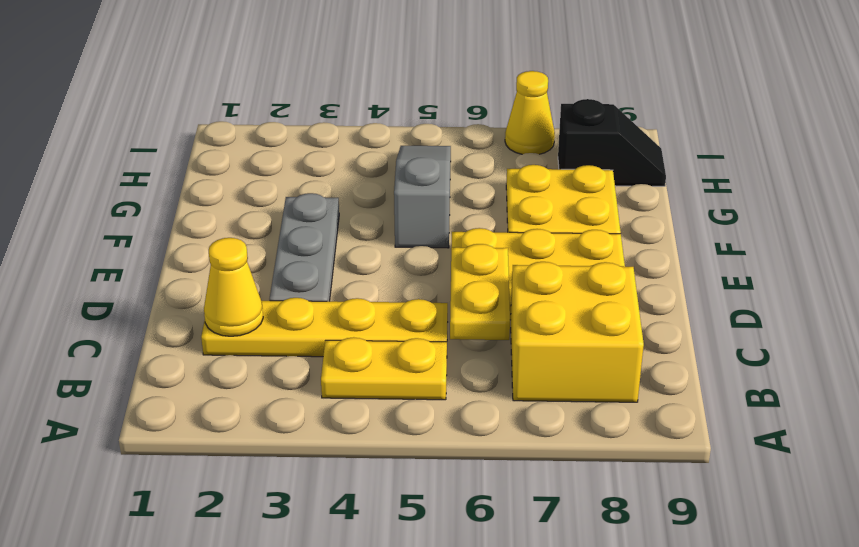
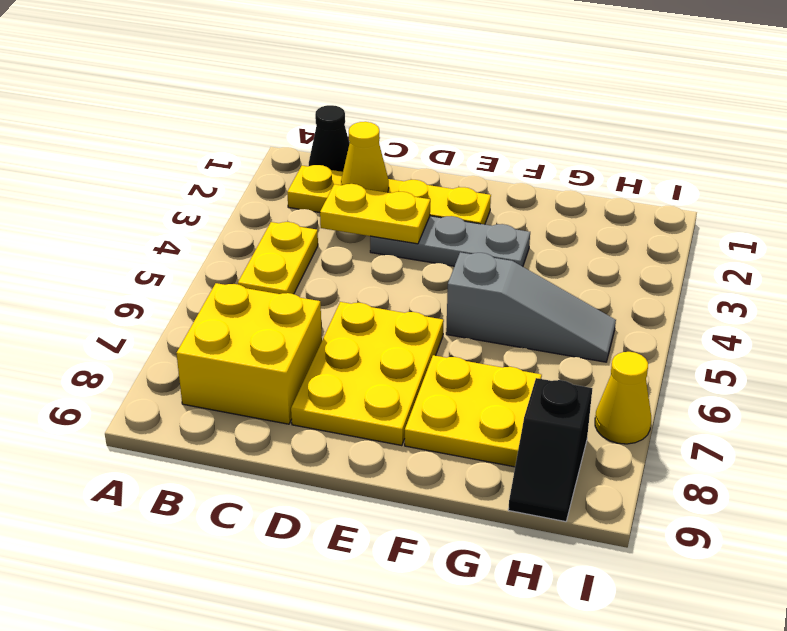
none -> black cone B1 level 1
yellow plate C2:C5 level 1 -> yellow plate B2:E2 level 1
yellow plate C6:D6 level 2 -> yellow plate C3:D3 level 2

